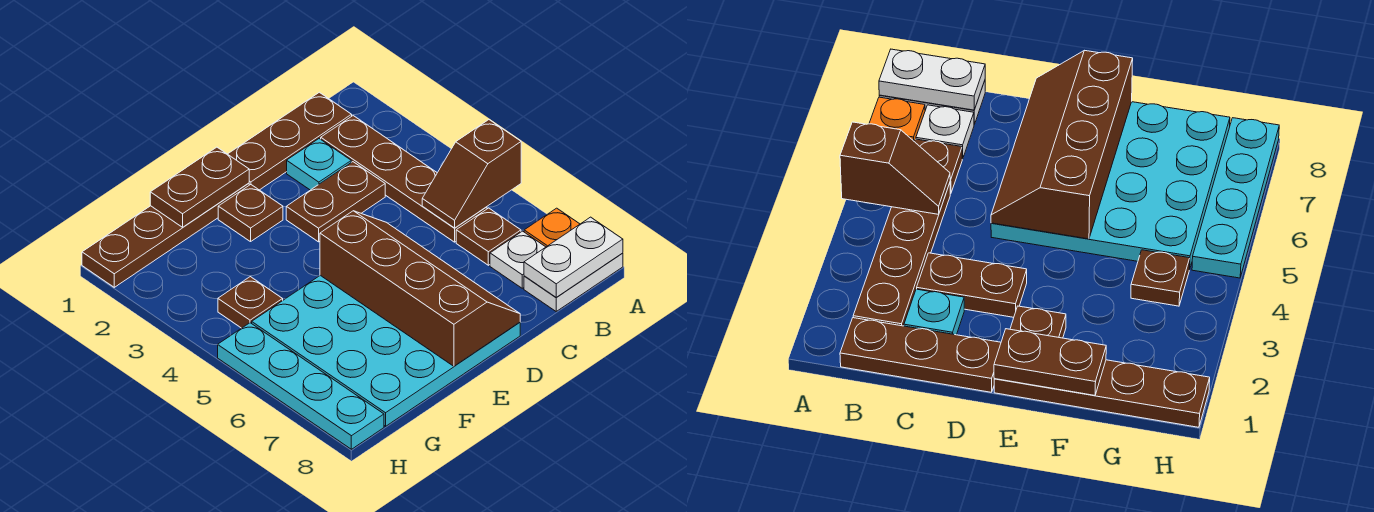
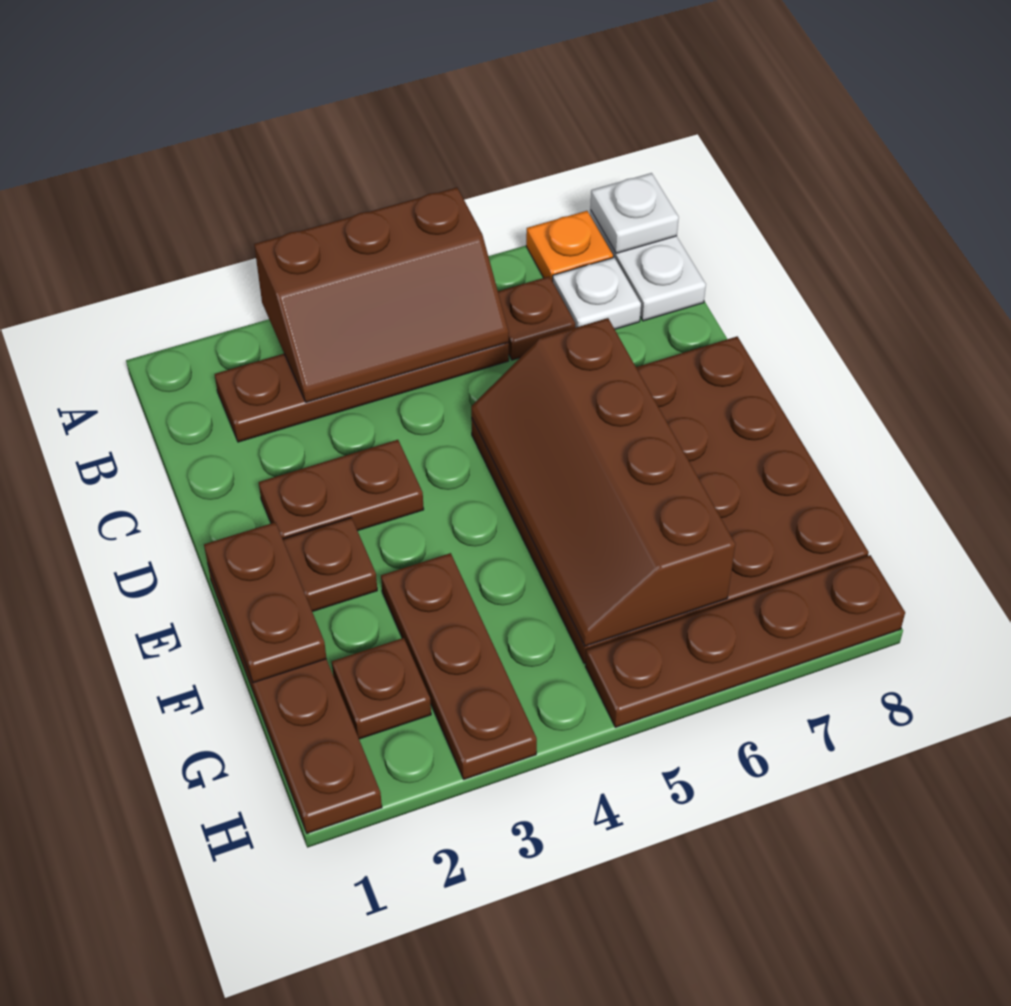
brown slope A5:B5 level 2 top A -> brown slope A3:B5 level 2 top A
white plate A8:B8 level 2 -> white plate A8 level 2
brown plate B1:D1 level 1 -> brown plate F3:H3 level 1
cyan plate C2 level 1 -> none
brown plate C3:D3 level 1 -> brown plate D2:D3 level 1
cyan plate D5:G8 level 1 -> brown plate D5:G8 level 1
brown slope D5:E8 level 2 top E -> brown slope D5:G6 level 2 top 6
brown plate G4 level 1 -> brown plate G2 level 1
cyan plate H5:H8 level 1 -> brown plate H5:H8 level 1

